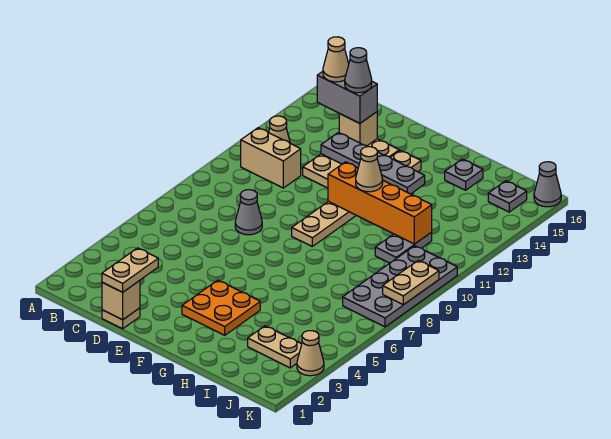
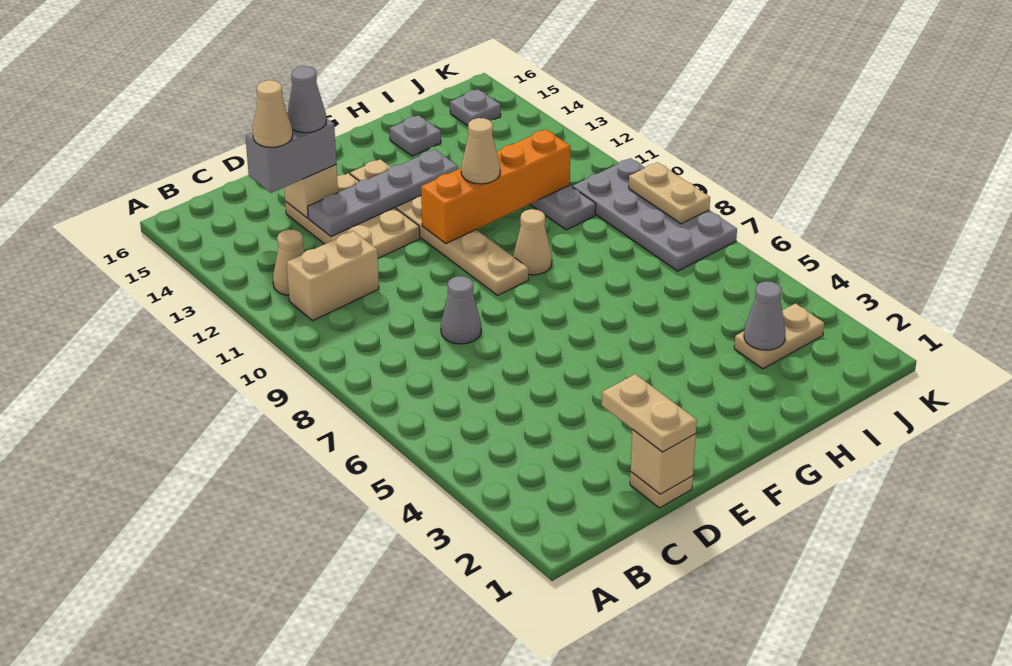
orange plate F3:G4 level 1 -> none
tan cone K3 level 1 -> tan cone G9 level 1
grey cone K16 level 1 -> grey cone I3 level 2

